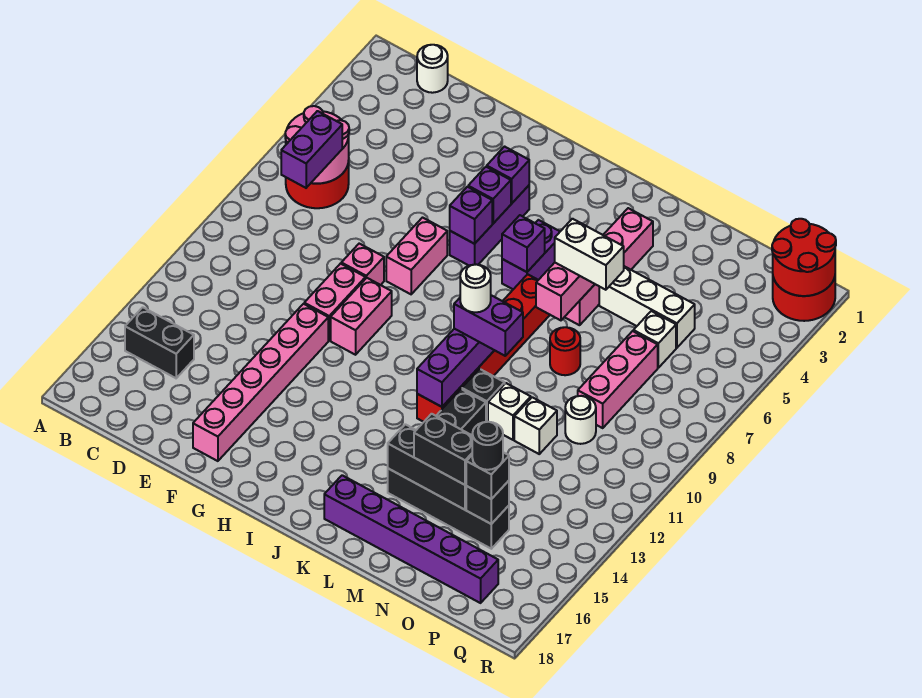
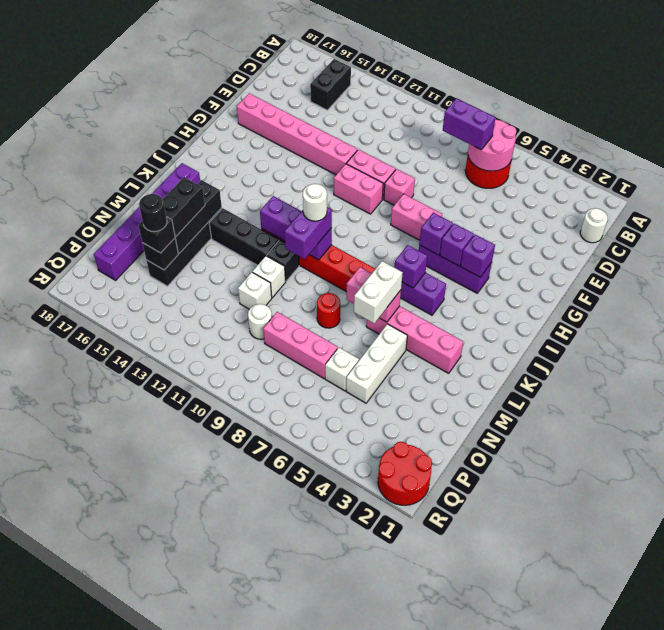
red round brick Q1:R2 level 2 -> none

